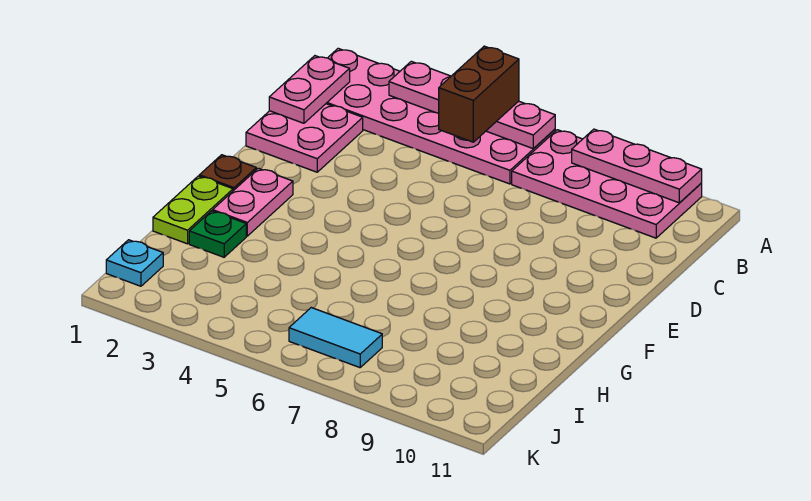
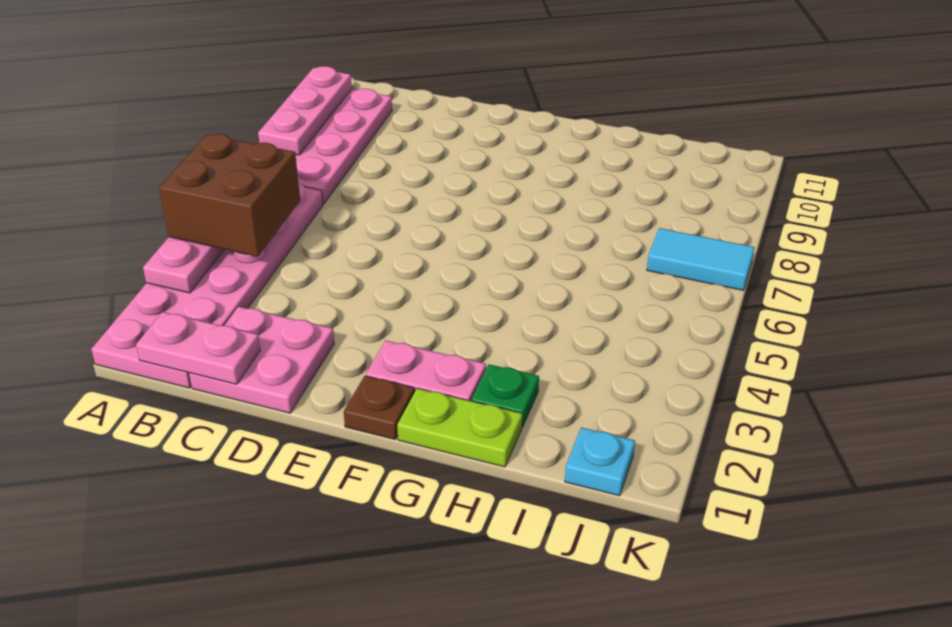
brown brick A5:B5 level 3 -> brown brick A4:B5 level 3
cyan tile J6:J7 level 1 -> cyan tile J7:K7 level 1

